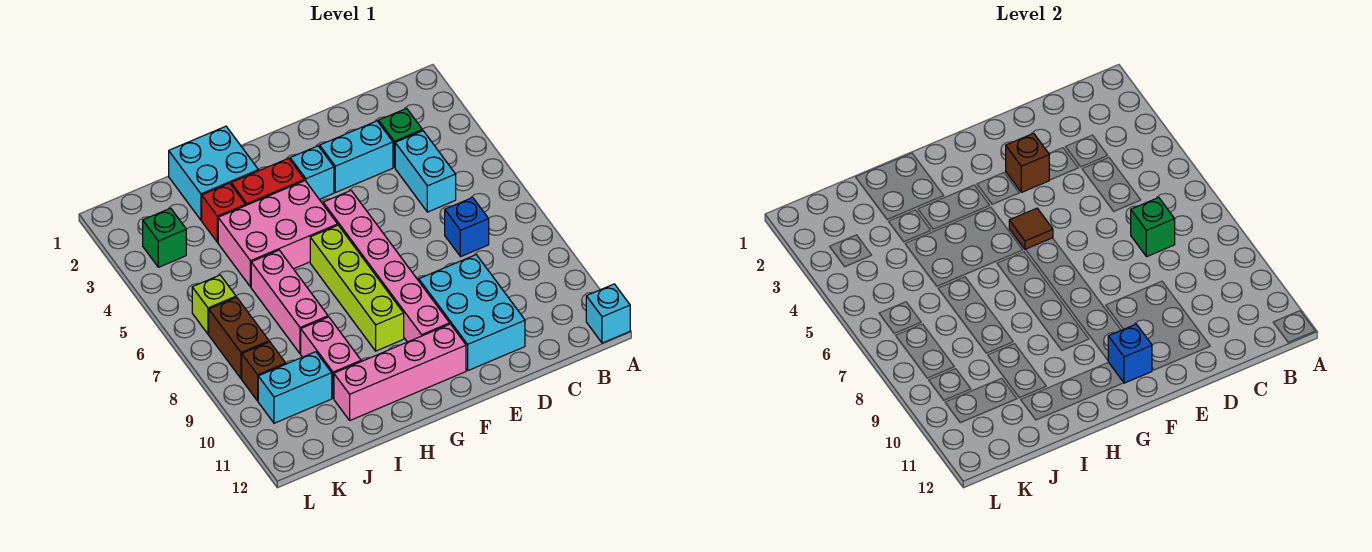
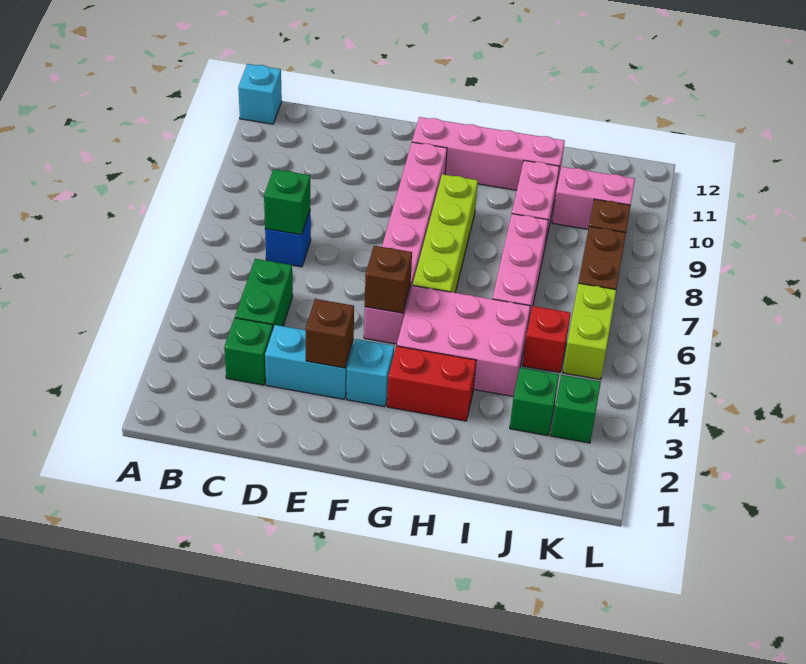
cyan brick C4:C5 level 1 -> green brick C4:C5 level 1
cyan brick D9:E11 level 1 -> none
brown tile F5 level 2 -> brown brick F5 level 2
blue brick F11 level 2 -> none
cyan brick H1:I2 level 1 -> none
red brick I3 level 1 -> red brick J5 level 1
none -> green brick J3 level 1
cyan brick J10:K10 level 1 -> pink brick J10:K10 level 1
lime brick K6 level 1 -> lime brick K5:K6 level 1

